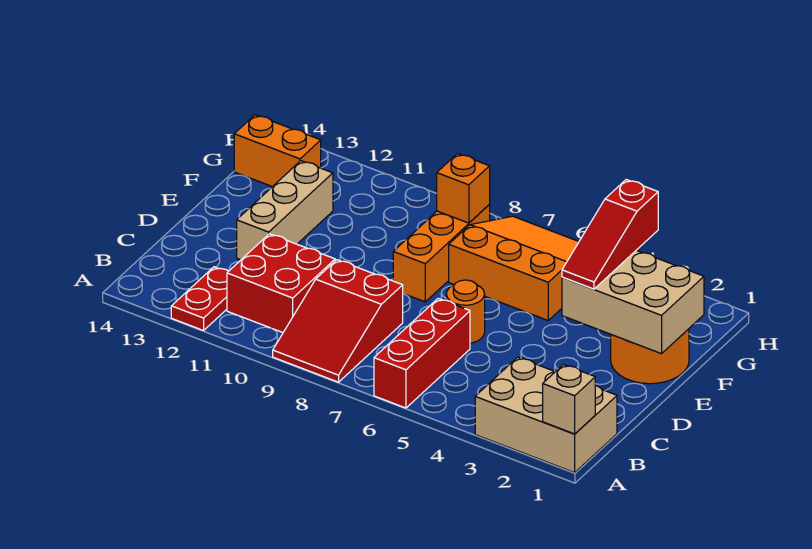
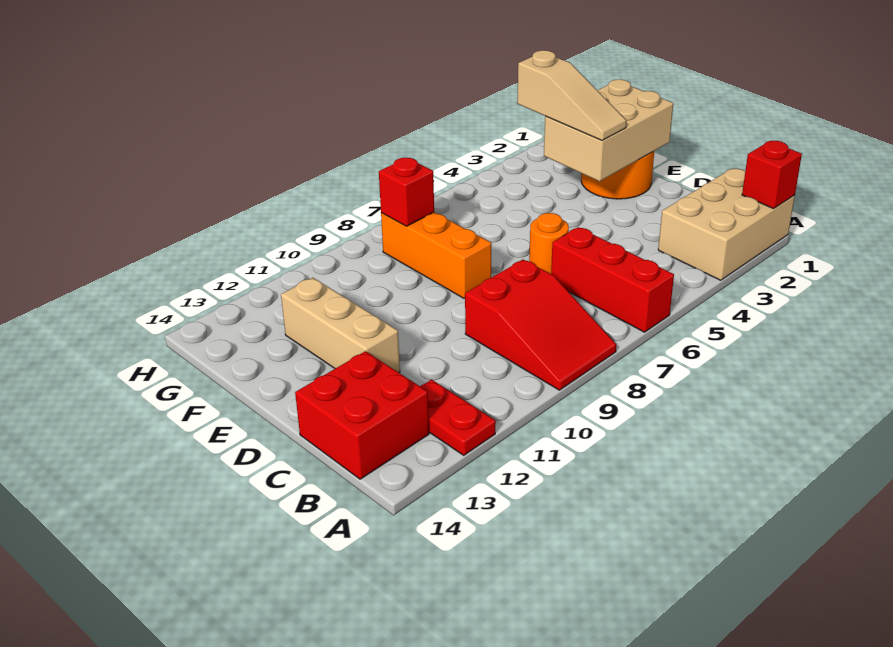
tan brick A1 level 2 -> red brick A1 level 2
red brick B10:C11 level 1 -> red brick B13:C14 level 1
red slope E3:G3 level 3 top G -> tan slope E3:G3 level 3 top G
orange slope F5:H7 level 1 top F -> none
orange brick G8 level 2 -> red brick G8 level 2
orange brick G13:G14 level 1 -> none

